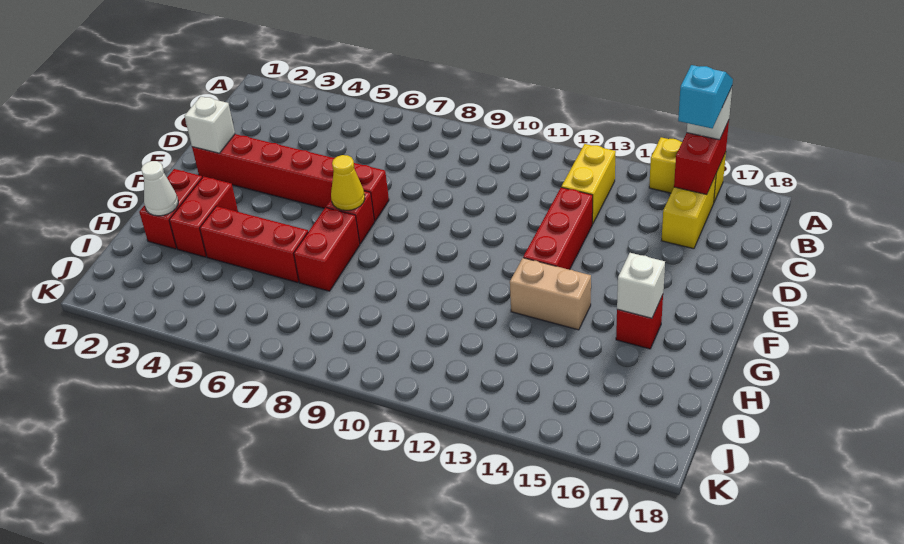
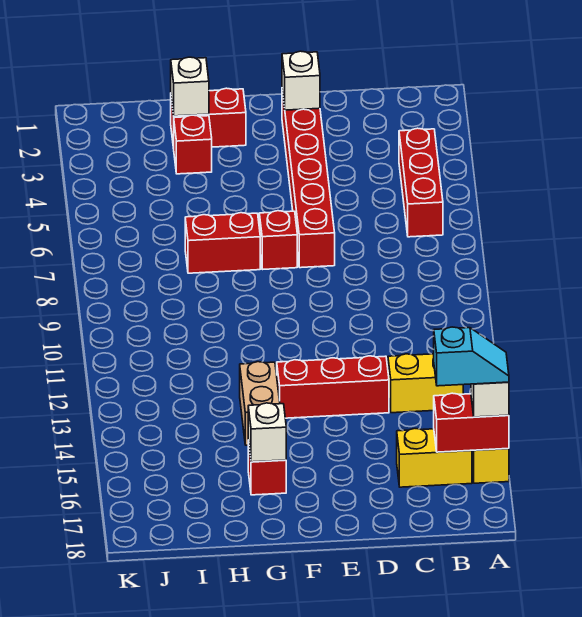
yellow cone F7 level 2 -> none
red brick G3:H3 level 1 -> red brick H3 level 1
white cone H2 level 2 -> white brick H2 level 2
red brick H4:H6 level 1 -> red brick B4:B6 level 1

